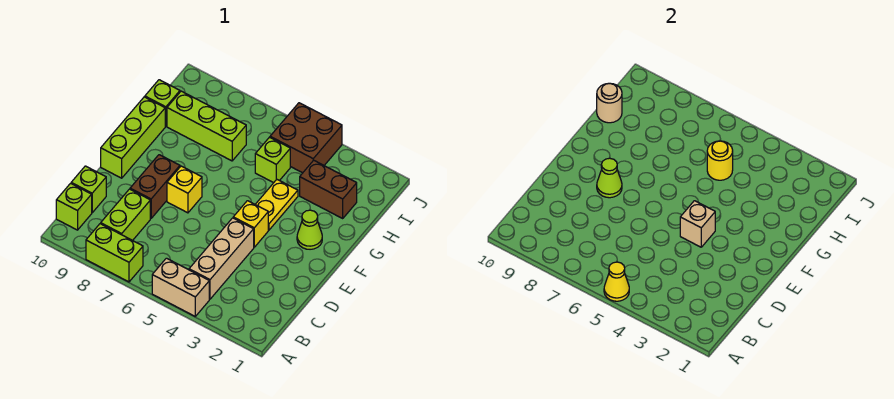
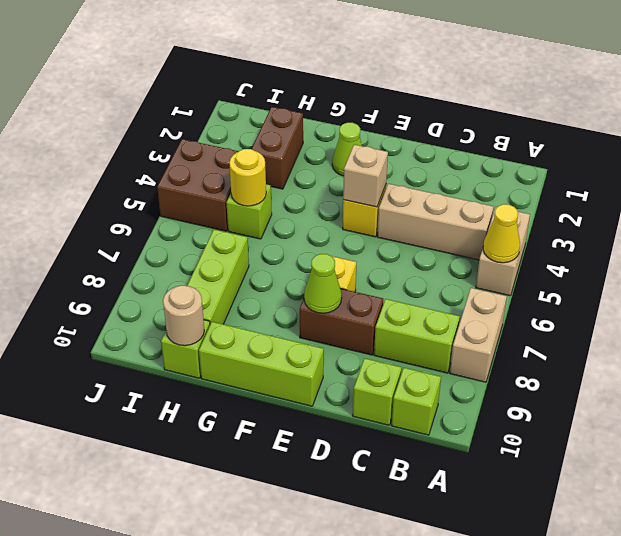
lime brick A7:A8 level 1 -> tan brick A7:A8 level 1
yellow plate F4:G4 level 1 -> none

